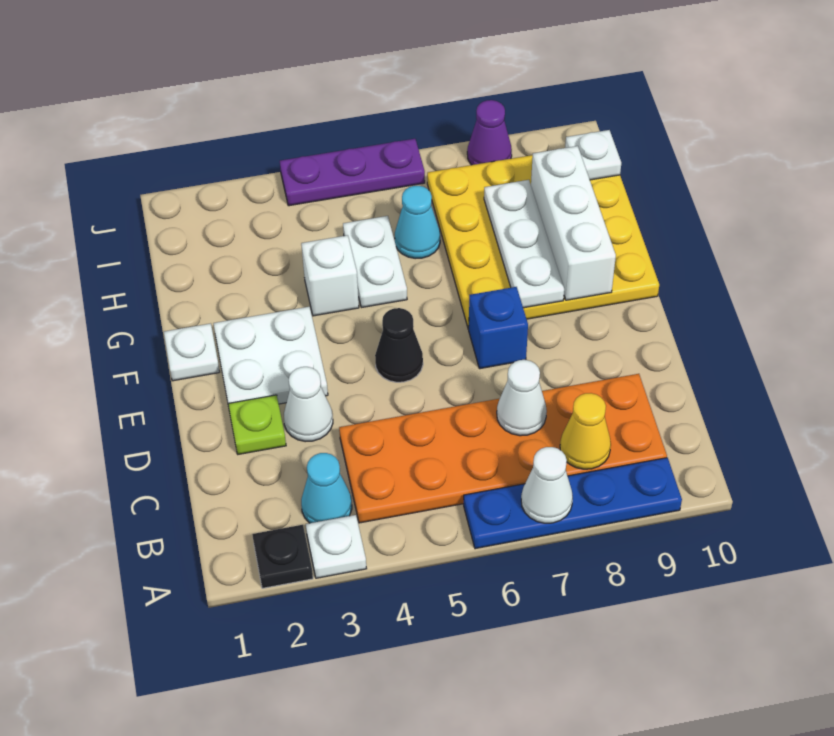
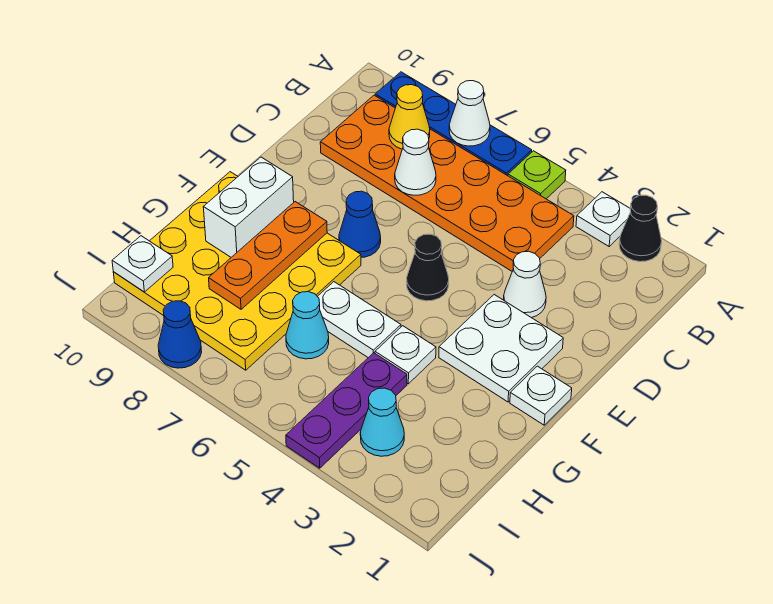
black plate A2 level 1 -> black cone A2 level 1
cyan cone B3 level 1 -> cyan cone I3 level 1
lime plate D2 level 1 -> lime plate A5 level 1
blue brick E7 level 1 -> blue cone E7 level 1
white plate F8:H8 level 2 -> orange plate F8:H8 level 2
white brick F9:H9 level 2 -> white brick F9:G9 level 2
white brick G4 level 1 -> white plate G4 level 1
white plate G5:H5 level 1 -> white plate G5:G6 level 1
purple plate J4:J6 level 1 -> purple plate H4:J4 level 1
purple cone J8 level 1 -> blue cone J8 level 1

